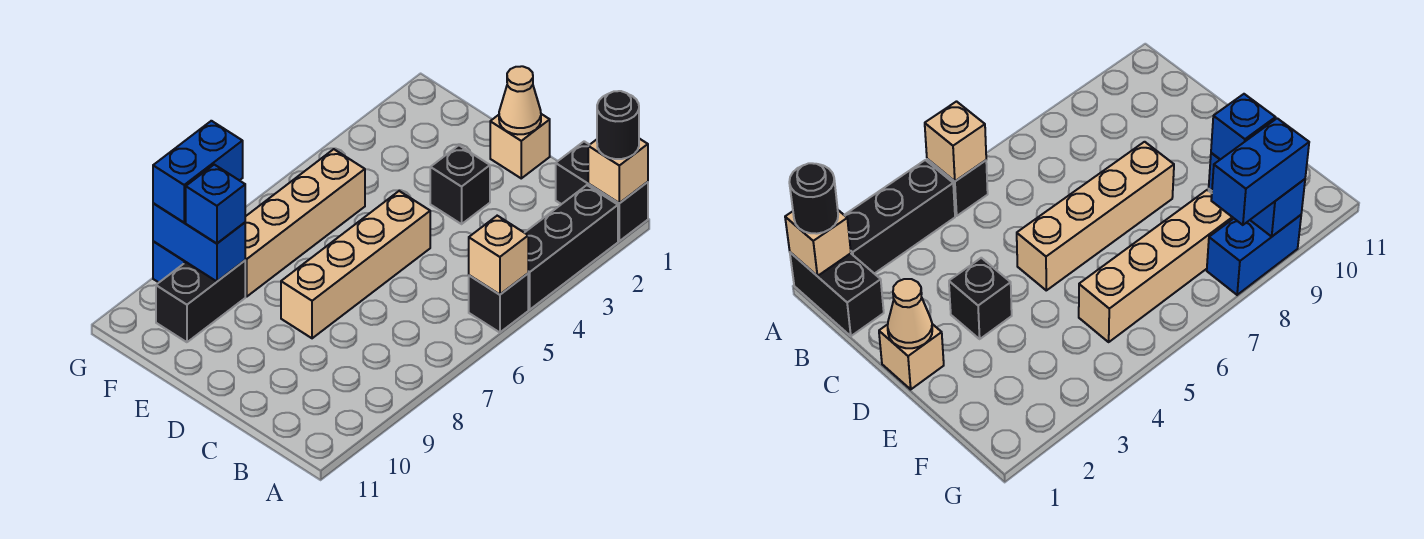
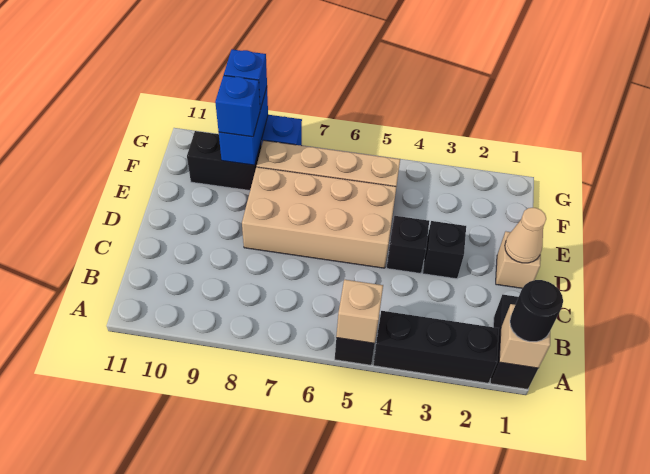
none -> black brick D4 level 1
tan brick D5:D8 level 1 -> tan brick D5:E8 level 1
blue brick G8:G9 level 3 -> blue brick G9 level 3

